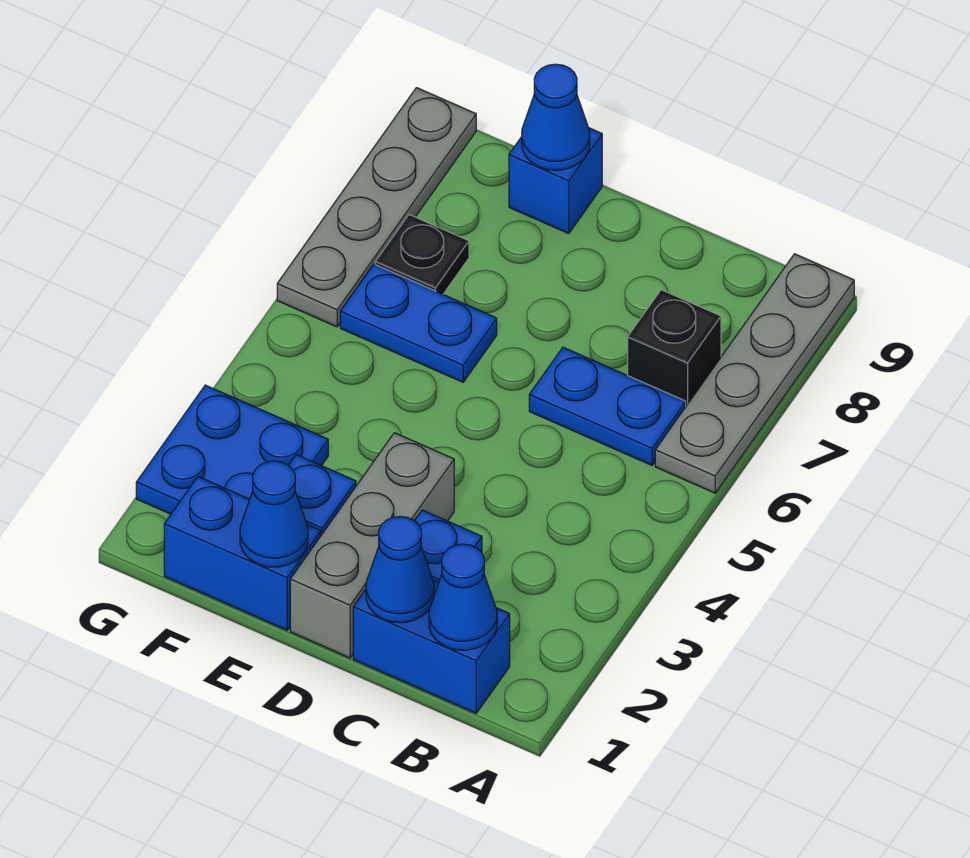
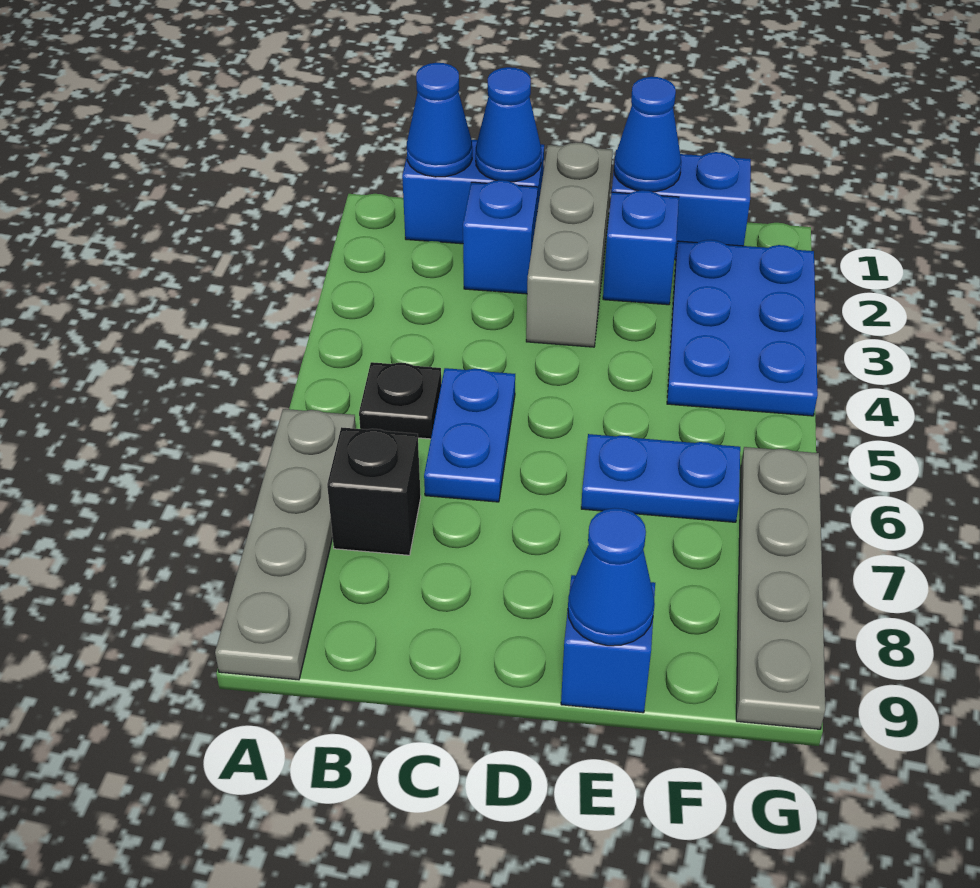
blue plate B6:C6 level 1 -> blue plate C5:C6 level 1
blue plate F2:G3 level 1 -> blue plate F2:G4 level 1
black plate F7 level 1 -> black plate B5 level 1

